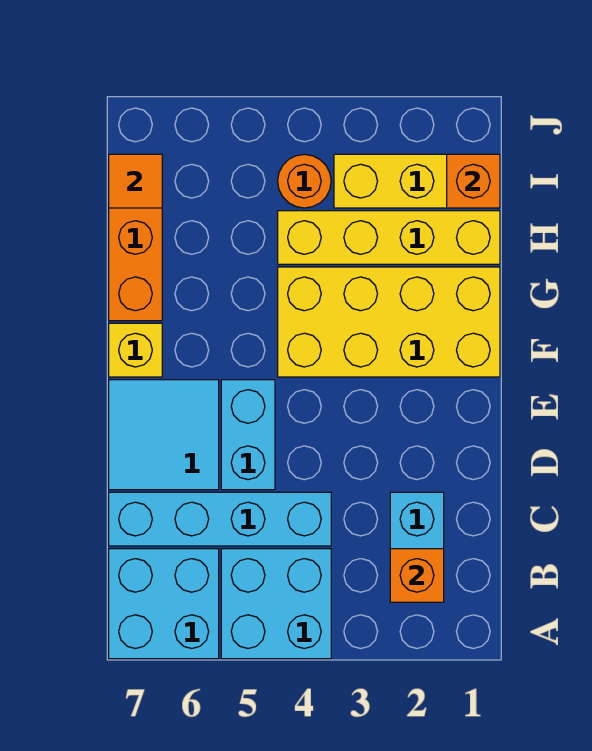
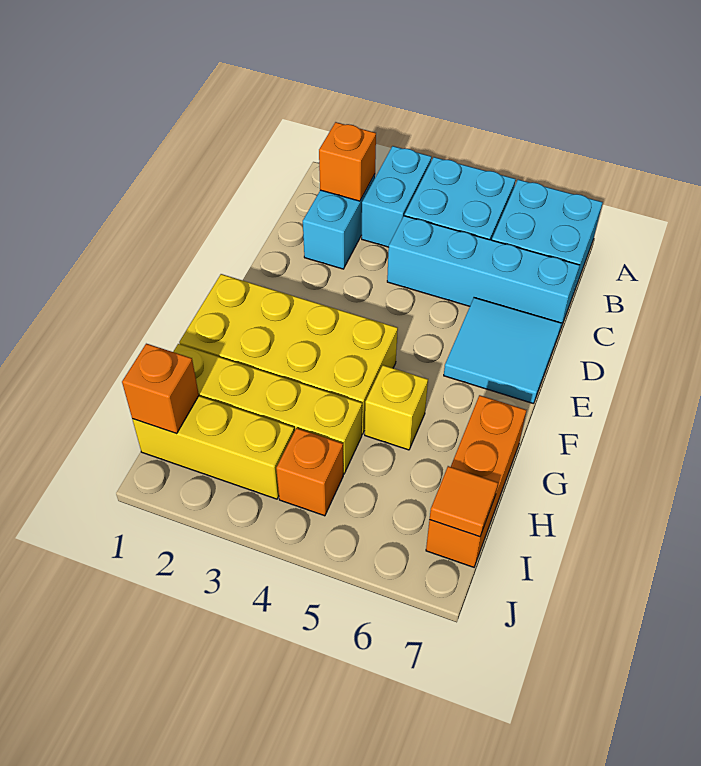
cyan brick D5:E5 level 1 -> cyan brick A3:B3 level 1
yellow brick F7 level 1 -> yellow brick G5 level 1
orange round brick I4 level 1 -> orange brick I4 level 1

